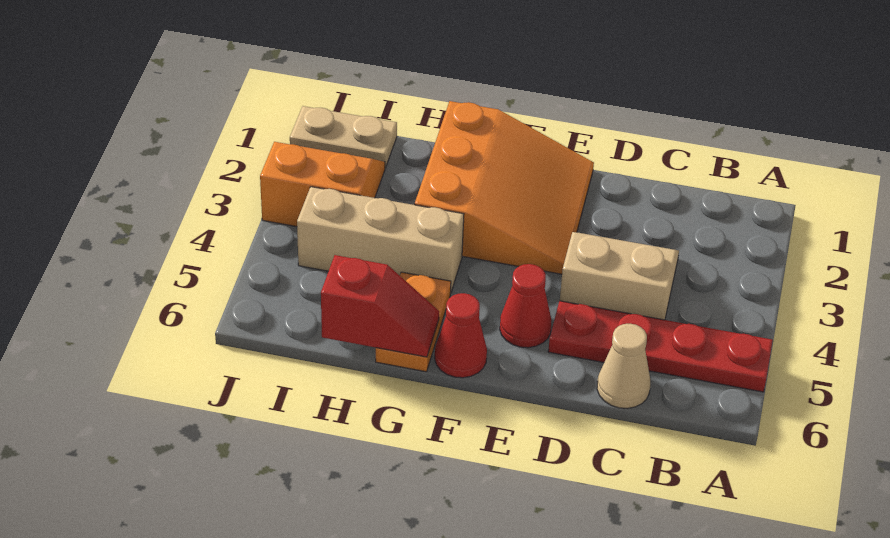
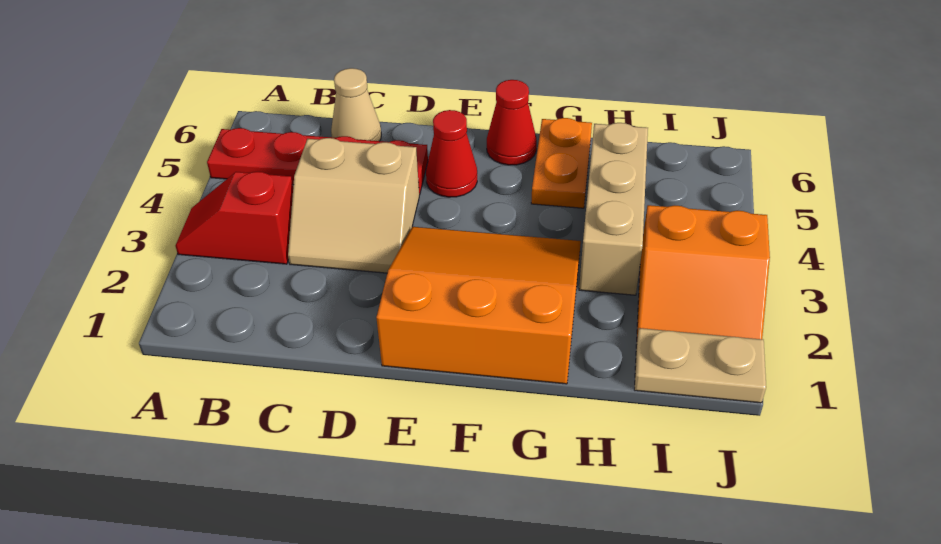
orange slope E1:G3 level 1 top G -> orange slope E1:G3 level 1 top 1
tan brick G4:I4 level 1 -> tan brick H3:H5 level 1
red slope G6:H6 level 2 top H -> red slope A3:B3 level 1 top B

